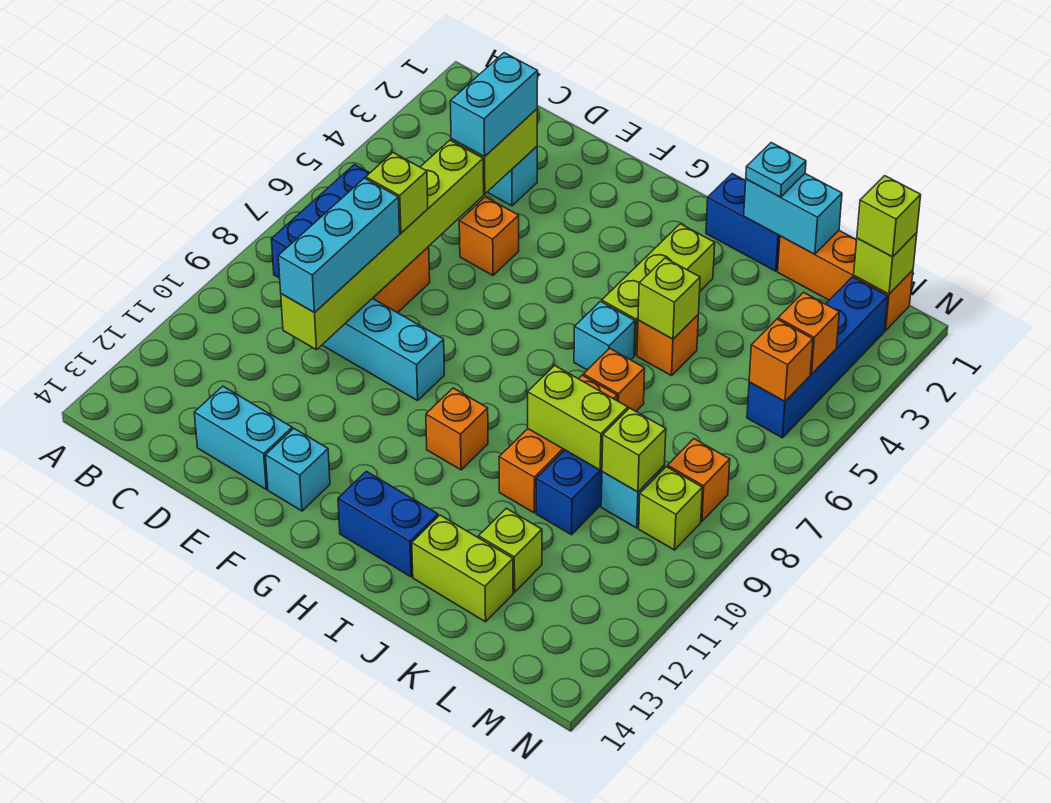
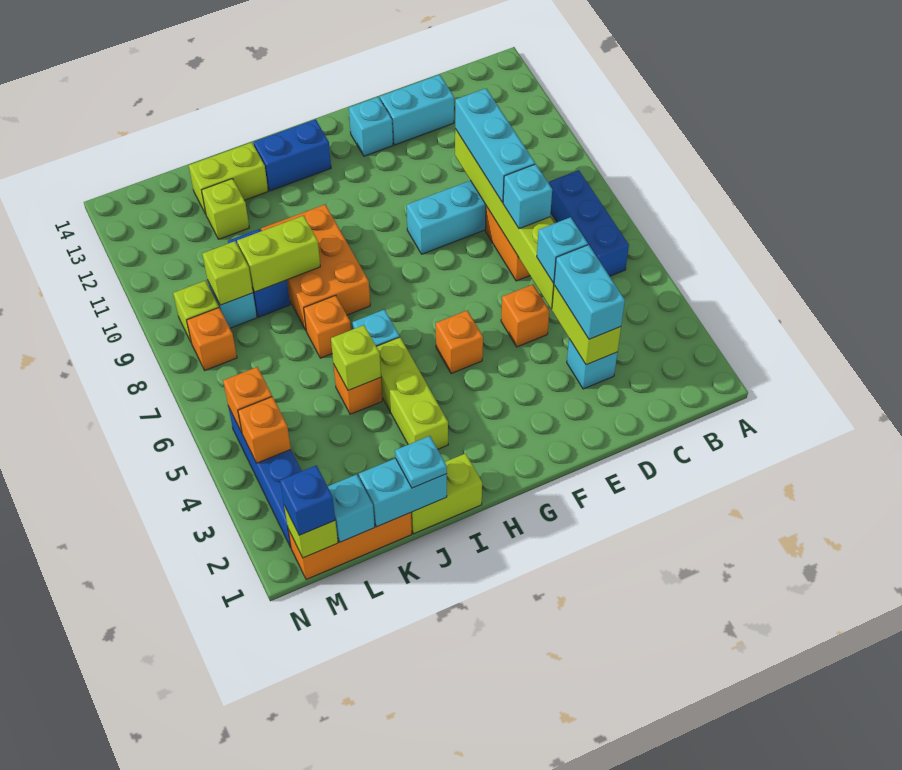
none -> cyan brick D5 level 3
lime brick D7 level 3 -> cyan brick D7 level 3
orange brick H10 level 1 -> orange brick G5 level 1
blue brick I1:J1 level 1 -> lime brick I1:J1 level 1
orange brick J8:J10 level 1 -> orange brick I8:J10 level 1
none -> cyan brick L1 level 2
lime brick M1 level 3 -> blue brick M1 level 3

